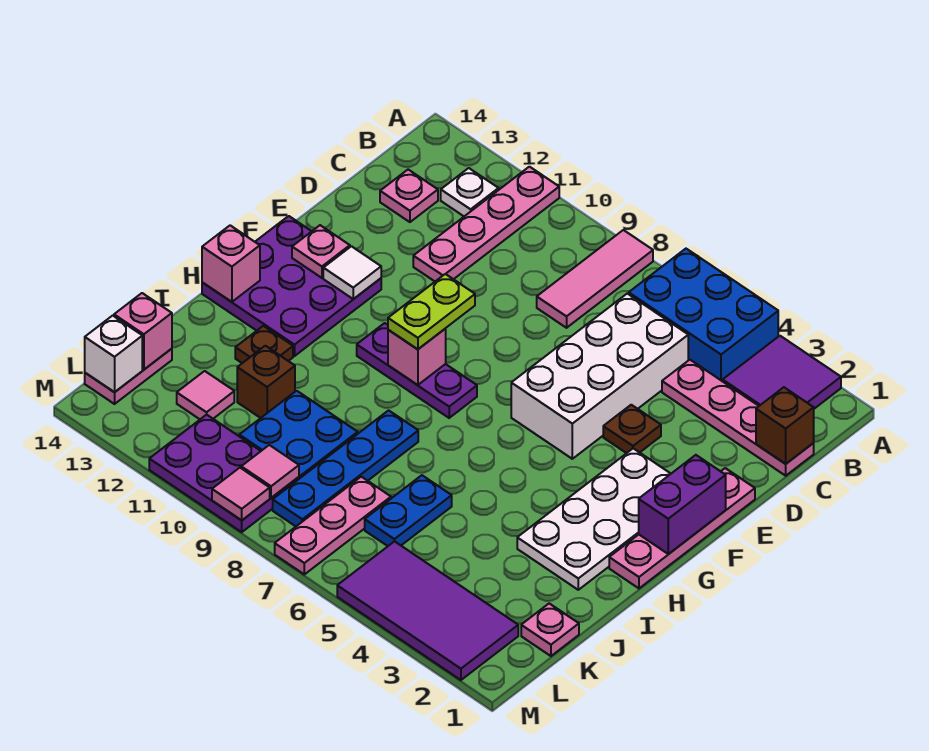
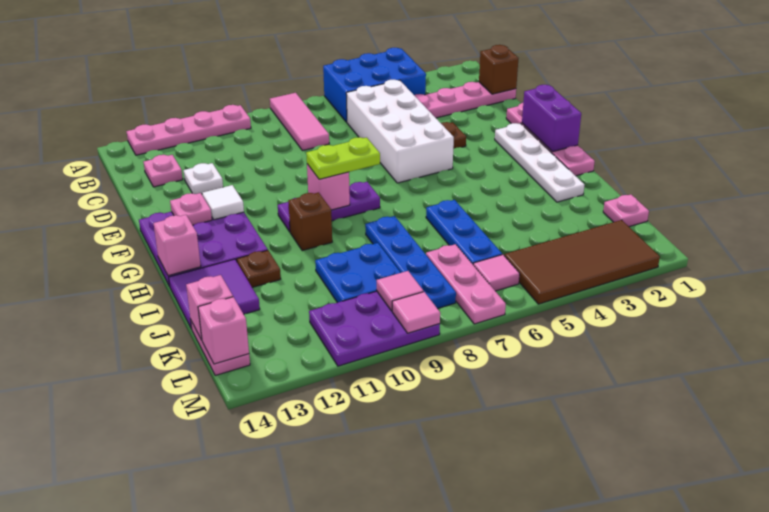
purple tile A2:B3 level 1 -> purple tile I13:J14 level 1
pink plate A11:D11 level 1 -> pink plate A10:A13 level 1
white plate B12 level 1 -> white plate D12 level 1
white plate F2:I3 level 1 -> white plate F2:I2 level 1
lime plate F9:G9 level 3 -> lime plate G8:G9 level 3
blue plate J6:K6 level 1 -> blue plate I6:K6 level 1
brown brick J11 level 1 -> brown brick H10 level 1
pink tile K12 level 1 -> pink tile L6 level 1
purple tile L2:M5 level 1 -> brown tile L2:M5 level 1
white brick L14 level 2 -> pink brick L14 level 2

